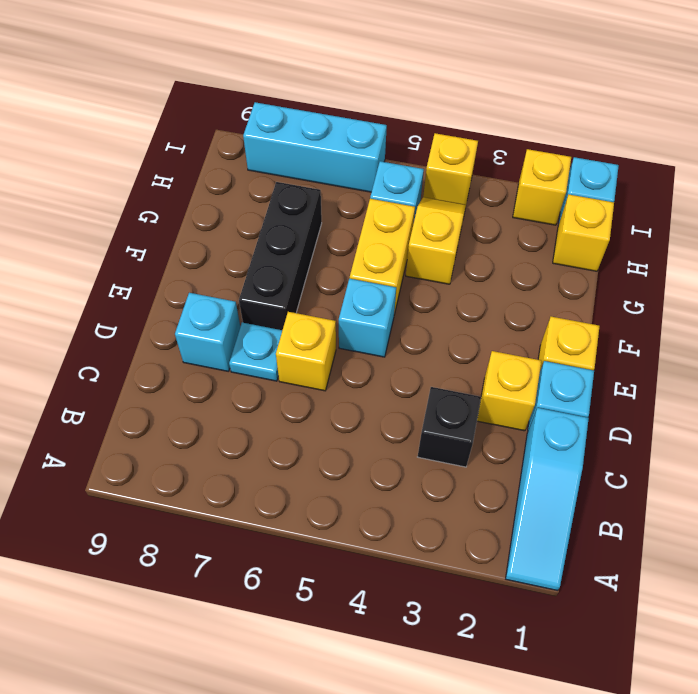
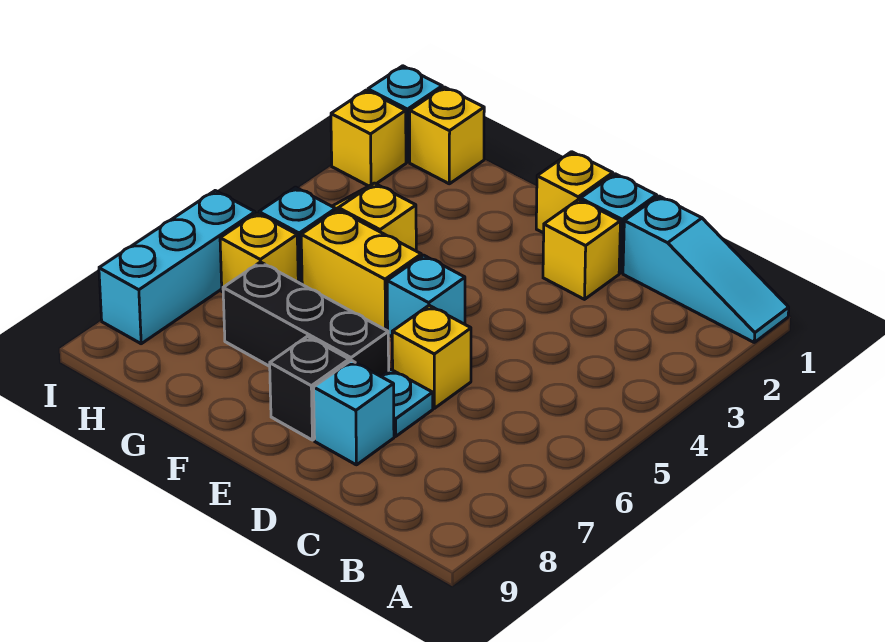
black brick C3 level 1 -> black brick E8 level 1
yellow brick I4 level 1 -> yellow brick H6 level 1

